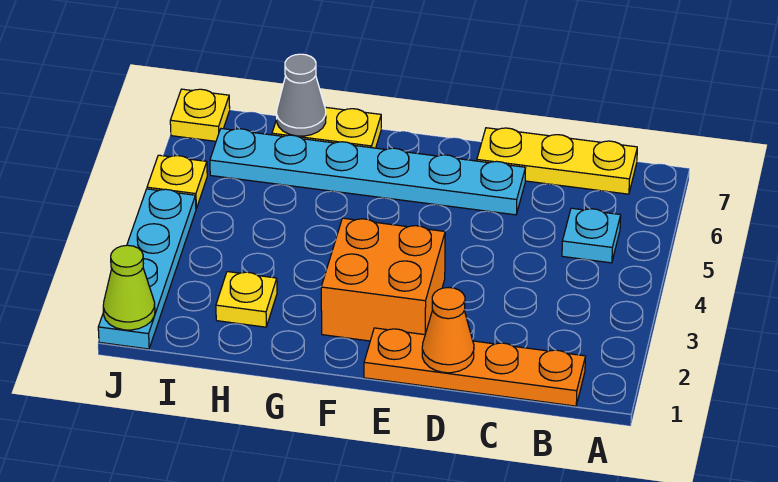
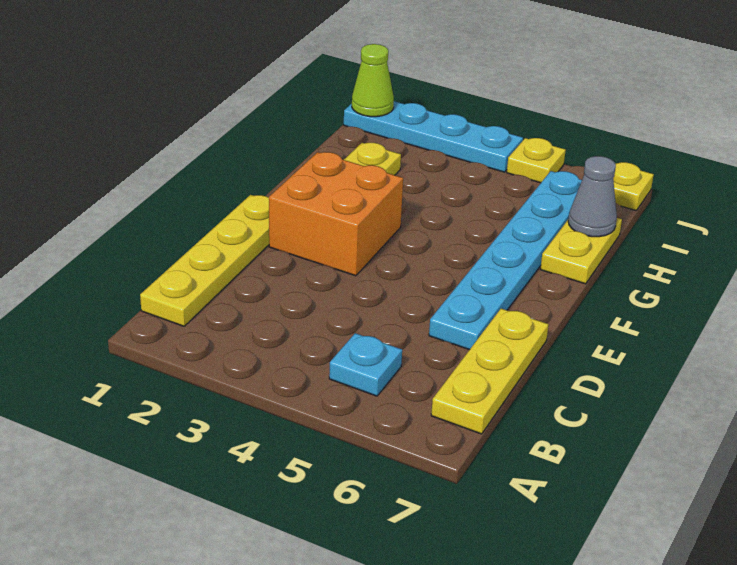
orange plate B1:E1 level 1 -> yellow plate B1:E1 level 1
orange cone D1 level 2 -> none

